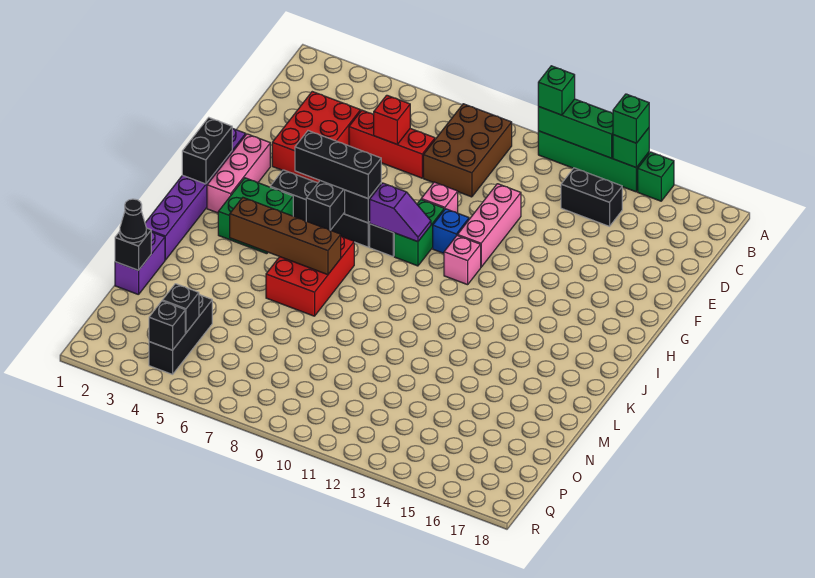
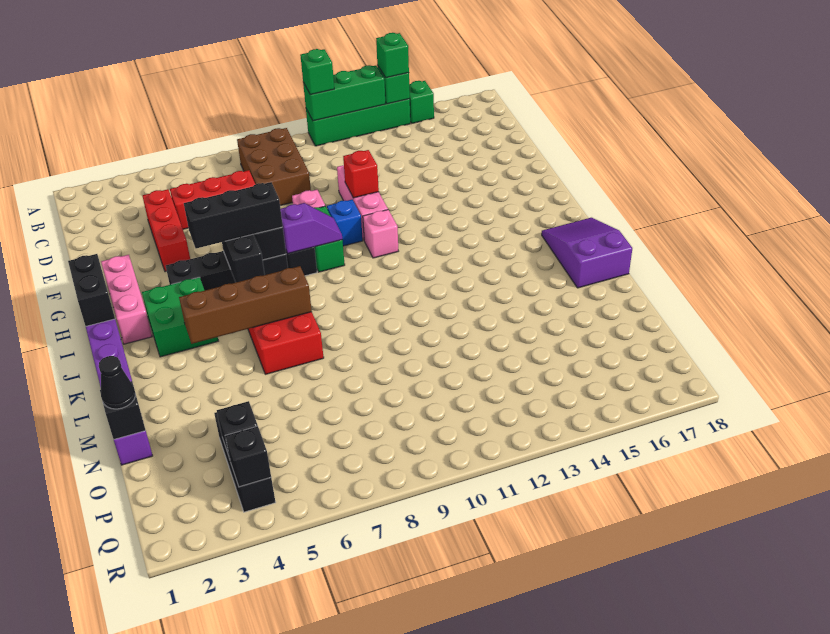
black brick C13:C14 level 1 -> none
red brick D3:F4 level 1 -> red brick D4:F4 level 1
red brick D6 level 2 -> red brick F11 level 2
none -> purple slope J17:L18 level 1 top L

